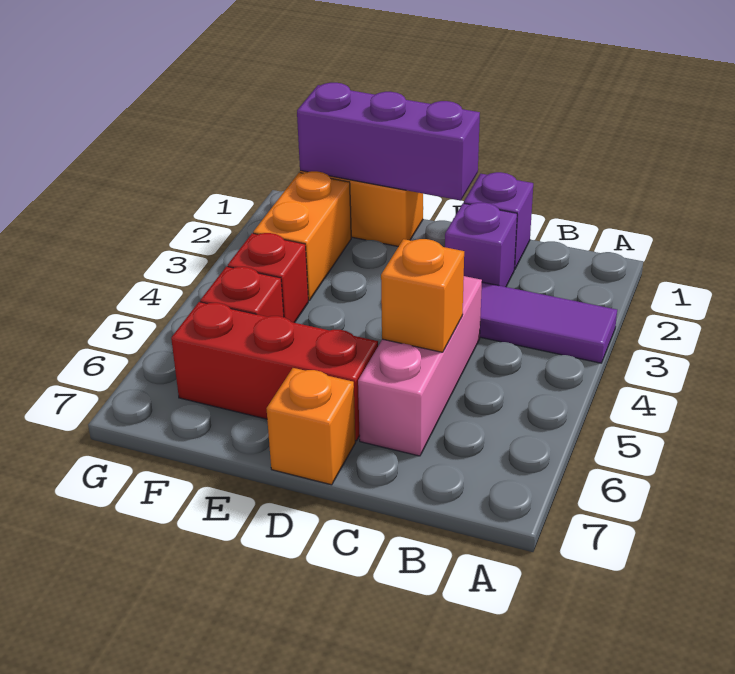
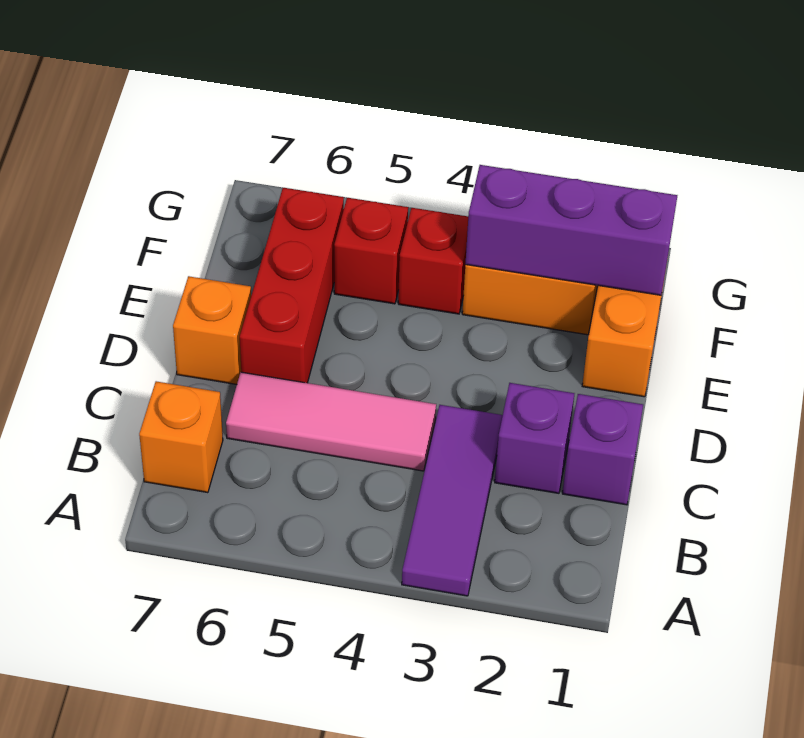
pink brick C4:C6 level 1 -> pink tile C4:C6 level 1
orange brick C5 level 2 -> orange brick B7 level 1
purple brick D1:F1 level 2 -> purple brick F1:F3 level 2

